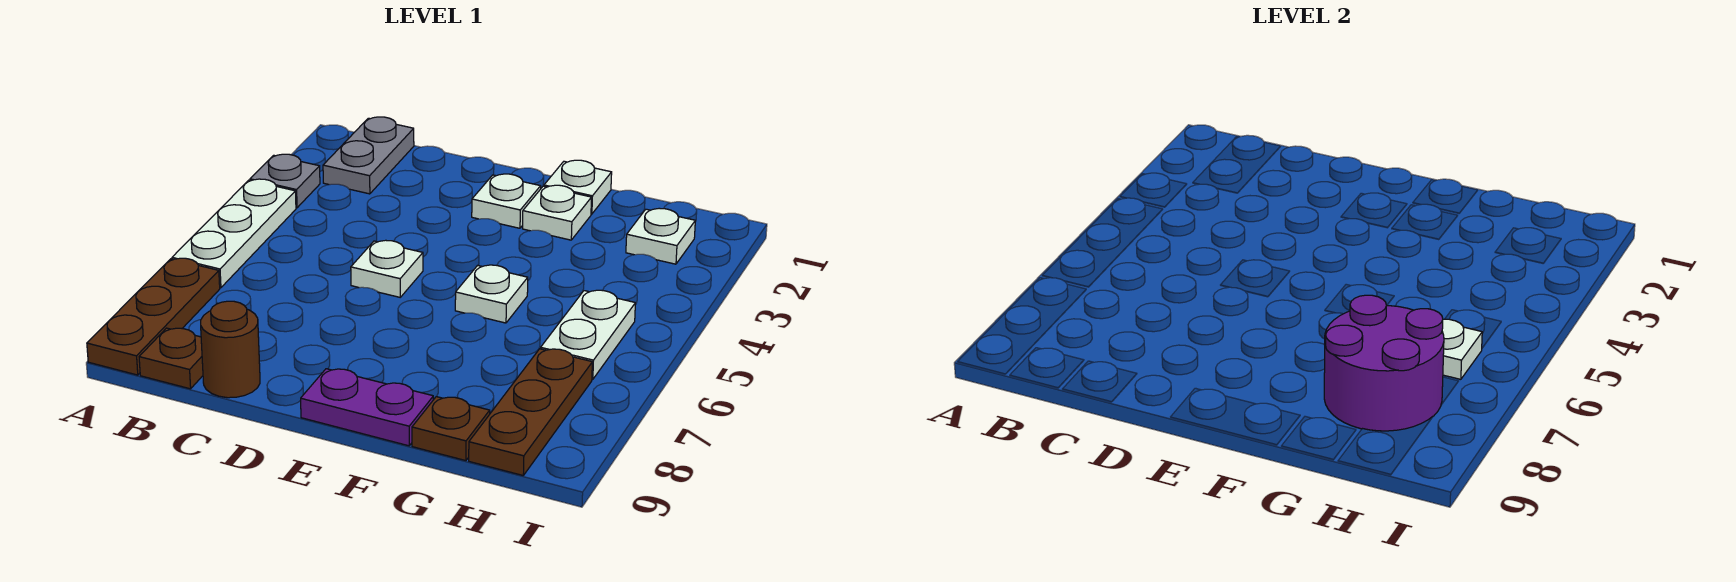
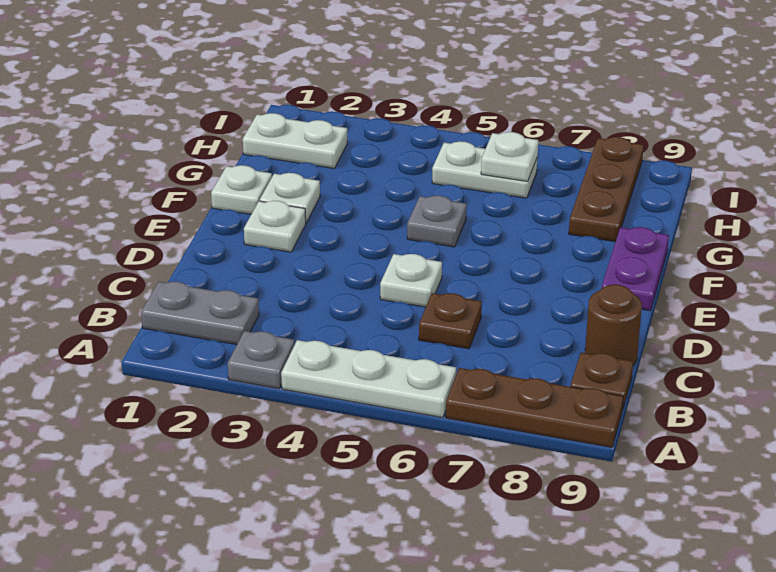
white plate F5 level 1 -> grey plate F5 level 1
purple round brick G7:H8 level 2 -> none
brown plate G9 level 1 -> brown plate C6 level 1
white plate H2 level 1 -> white plate H1:H2 level 1
brown plate H7:H9 level 1 -> brown plate G8:I8 level 1

